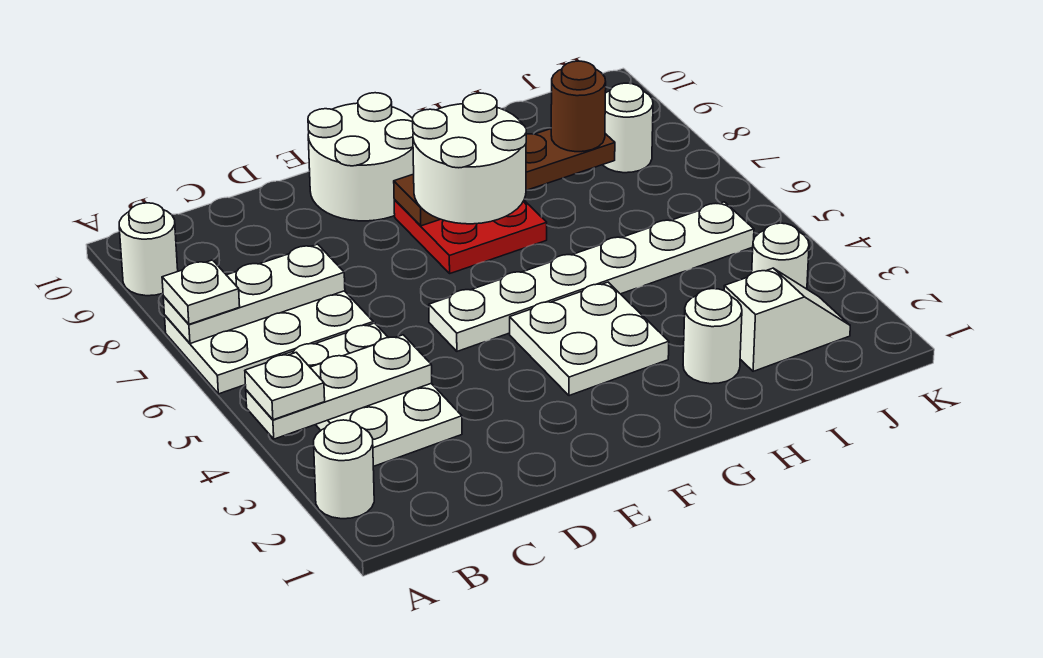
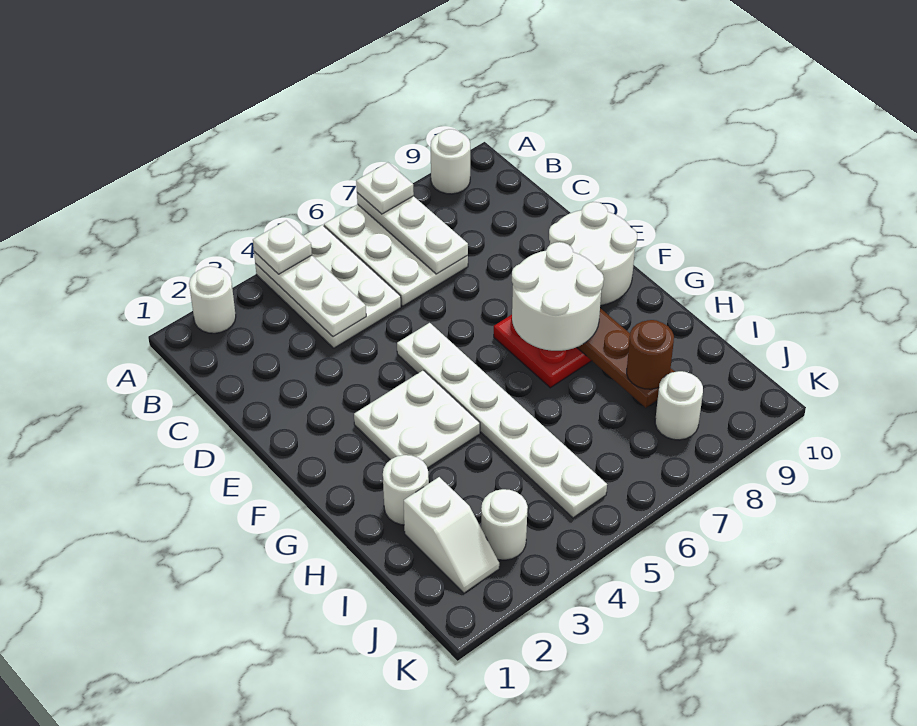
white plate B3:C5 level 1 -> white plate A4:C5 level 1

